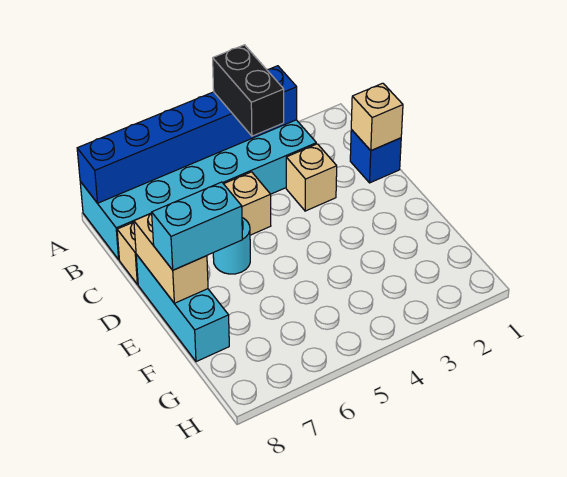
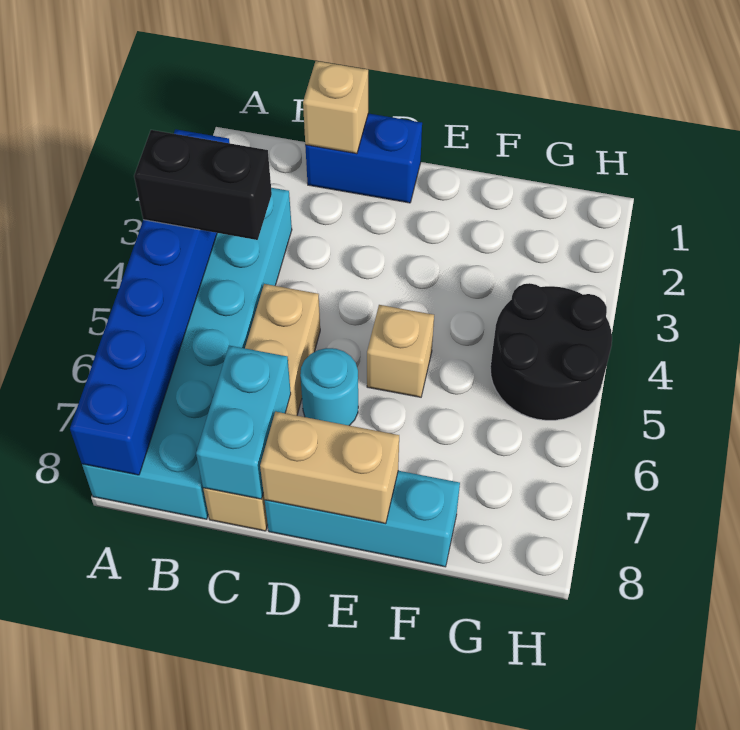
blue brick C1 level 1 -> blue brick C1:D1 level 1
tan brick C3 level 1 -> tan brick E5 level 1
cyan brick E7:E8 level 3 -> cyan brick C7:C8 level 2
none -> black round brick G4:H5 level 1

